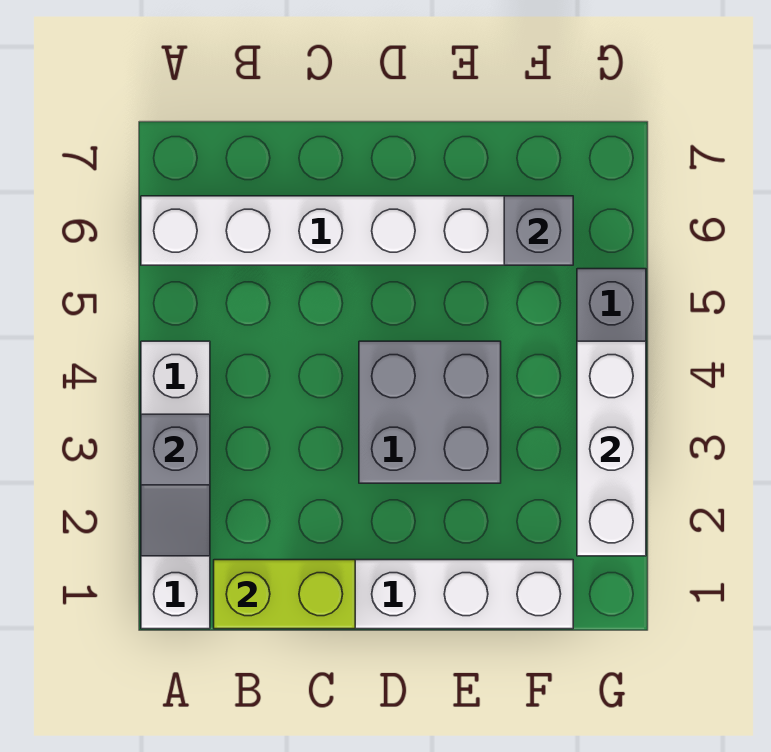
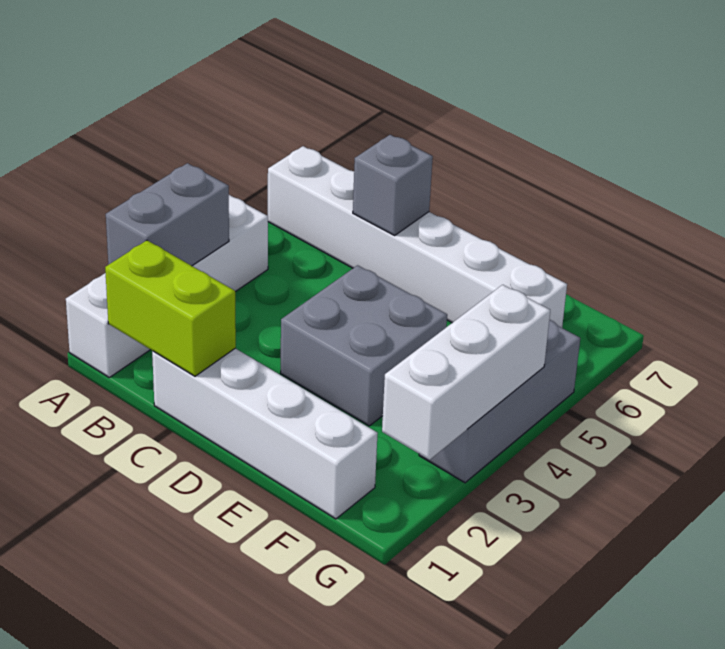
grey slope A2:A3 level 2 top 3 -> grey brick A2:A3 level 2
grey brick F6 level 2 -> grey brick C6 level 2

